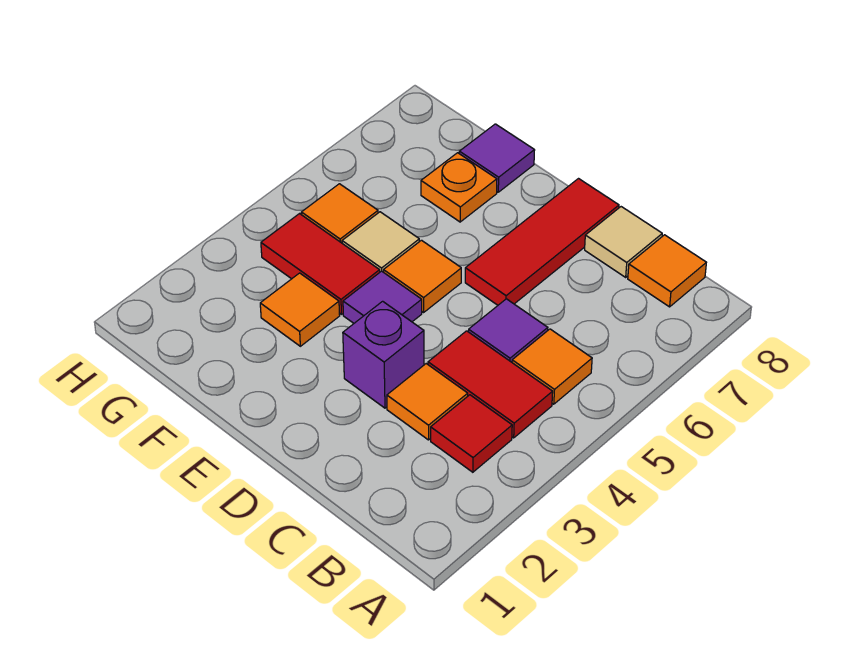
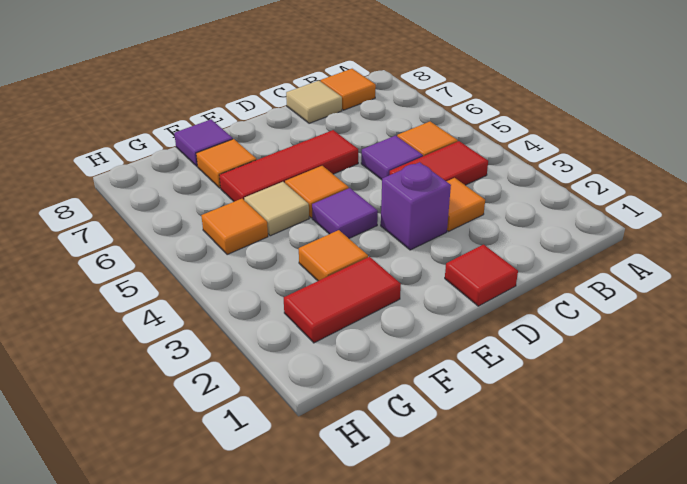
red tile B3 level 1 -> red tile D1 level 1
red tile D6:D8 level 1 -> red tile D6:F6 level 1
red tile F4:G4 level 1 -> red tile F2:G2 level 1
orange plate F7 level 1 -> orange tile F7 level 1

